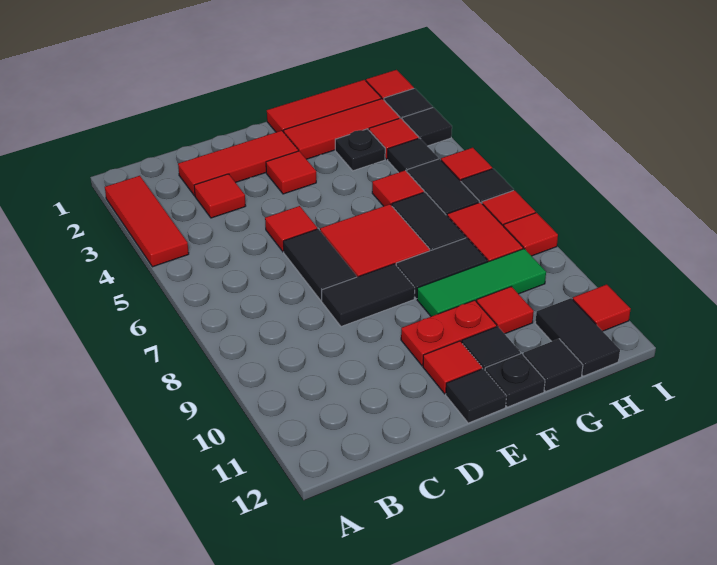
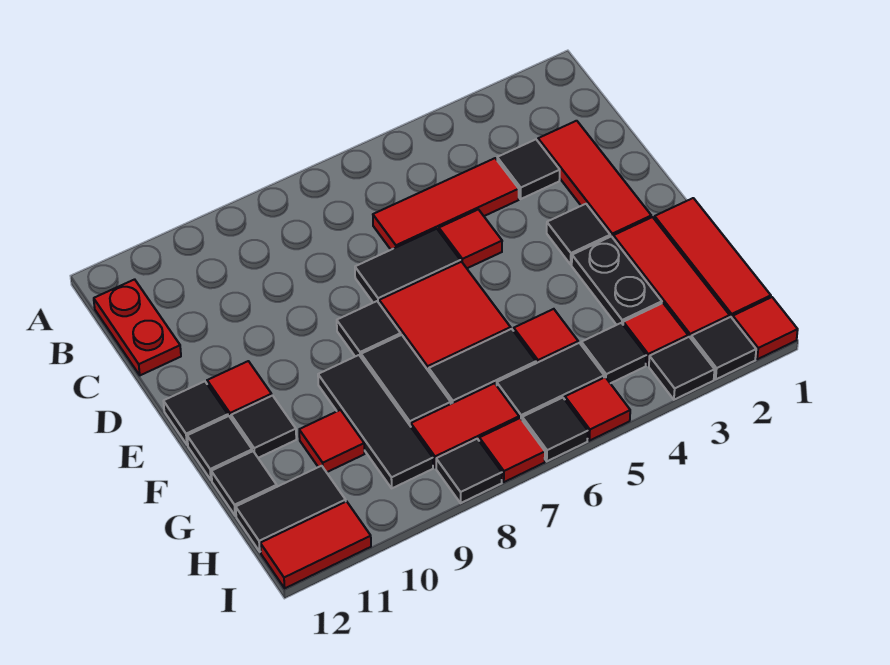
red tile A2:A4 level 1 -> red tile C4:C6 level 1
red tile C3 level 1 -> black tile C3 level 1
black tile D8:E8 level 1 -> black tile E8 level 1
red tile E3 level 1 -> black tile E3 level 1
red plate E10:F10 level 1 -> red plate B12:C12 level 1
green tile F9:H9 level 1 -> black tile F9:H9 level 1
black plate F12 level 1 -> black tile F12 level 1
black plate G3 level 1 -> black plate F3:G3 level 1
red tile I8 level 1 -> black tile I8 level 1
red tile I11 level 1 -> red tile I11:I12 level 1

